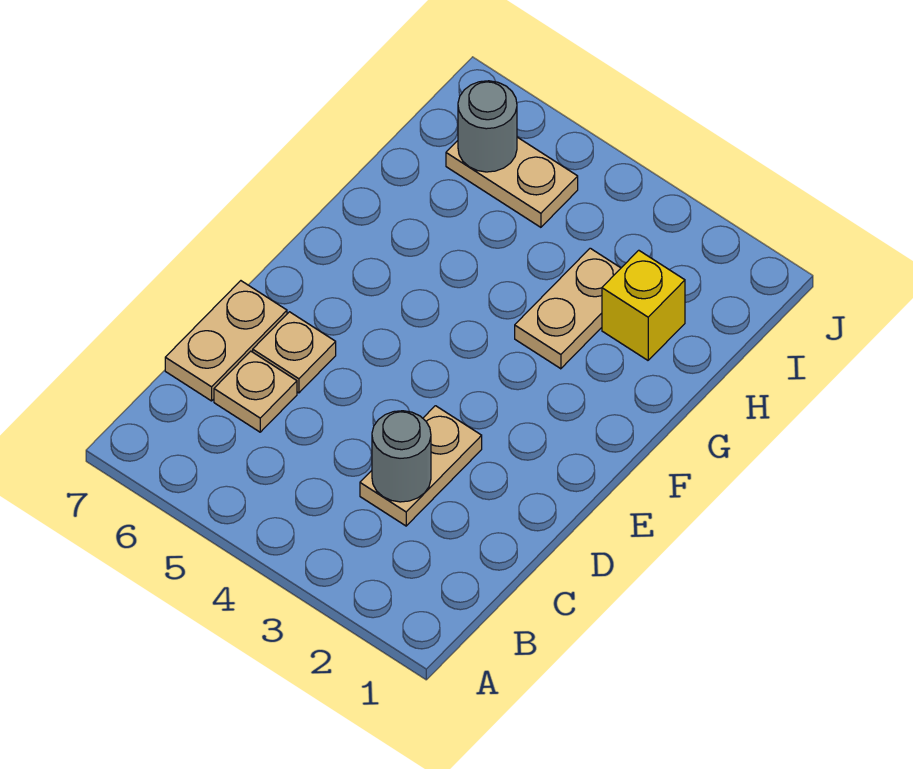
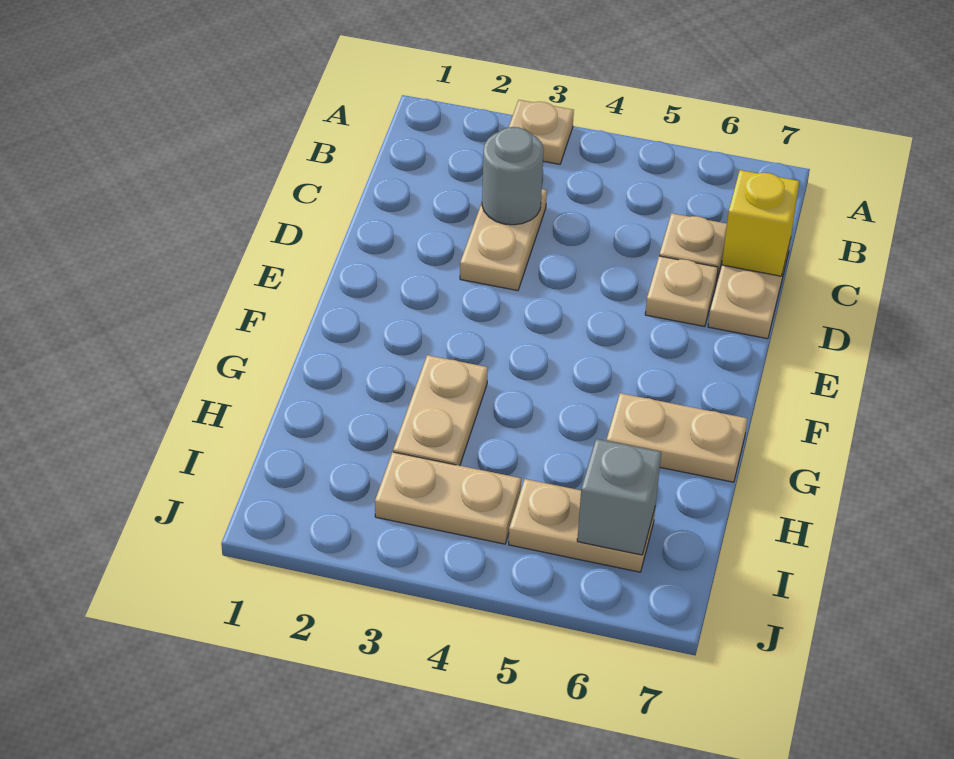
none -> tan plate A3 level 1
none -> tan plate G6:G7 level 1
yellow brick H2 level 1 -> yellow brick C7 level 2
none -> tan plate I3:I4 level 1
grey round brick I6 level 2 -> grey brick I6 level 2

